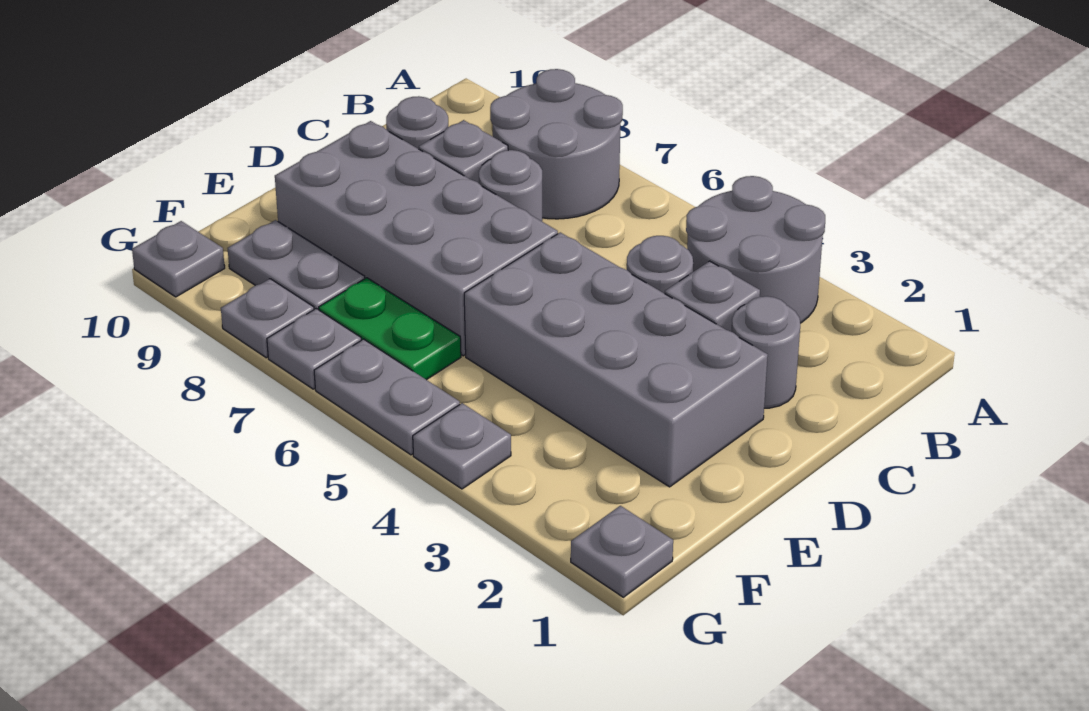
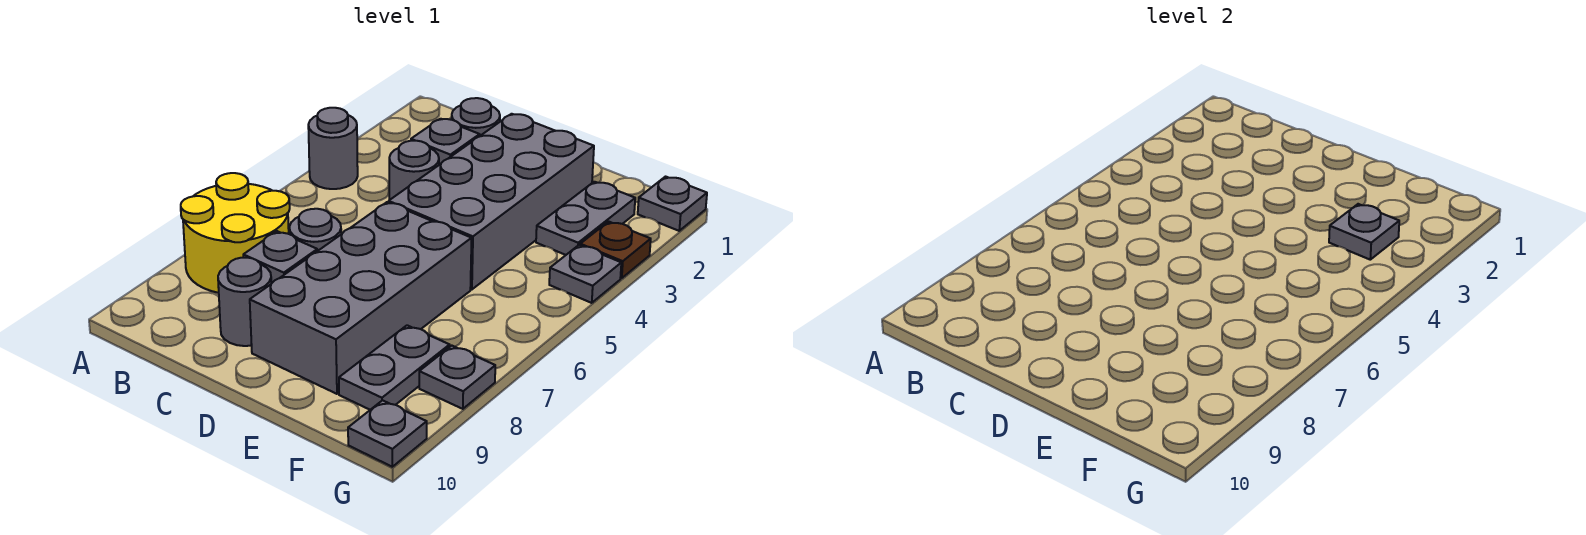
grey round brick A3:B4 level 1 -> grey round brick A4 level 1
grey round brick A7:B8 level 1 -> yellow round brick A7:B8 level 1
green plate F6:F7 level 1 -> none
none -> brown plate G3 level 1
grey plate G5:G6 level 1 -> grey plate F2:F3 level 1
grey plate G7 level 1 -> grey plate F3 level 2

